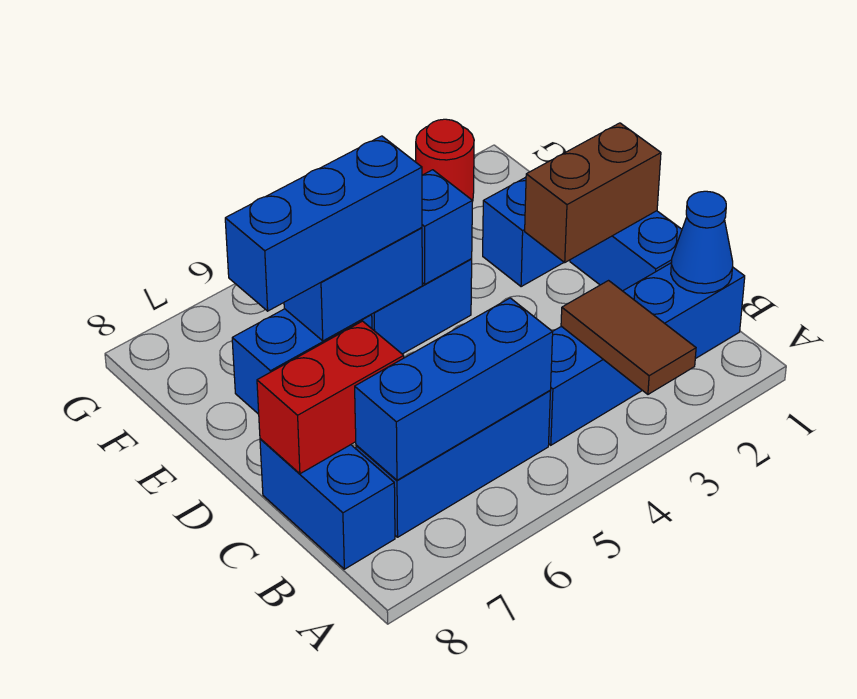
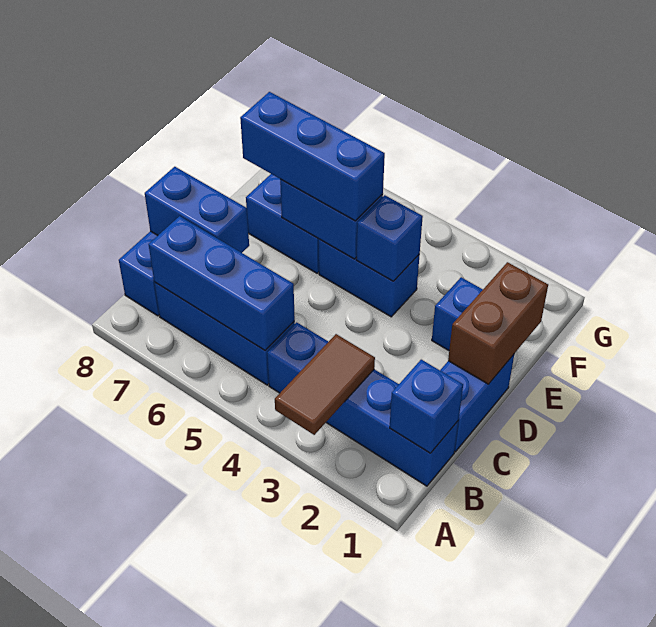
blue cone B1 level 2 -> blue brick B1 level 2
red brick C7:C8 level 2 -> blue brick C7:C8 level 2
brown brick D1:D2 level 2 -> brown brick D1:E1 level 2
red round brick G2 level 1 -> none

